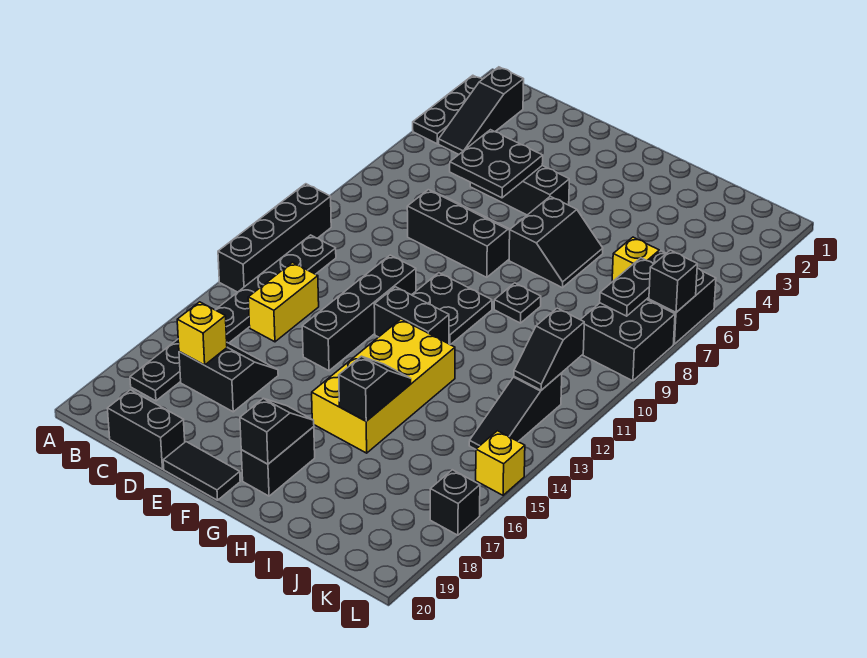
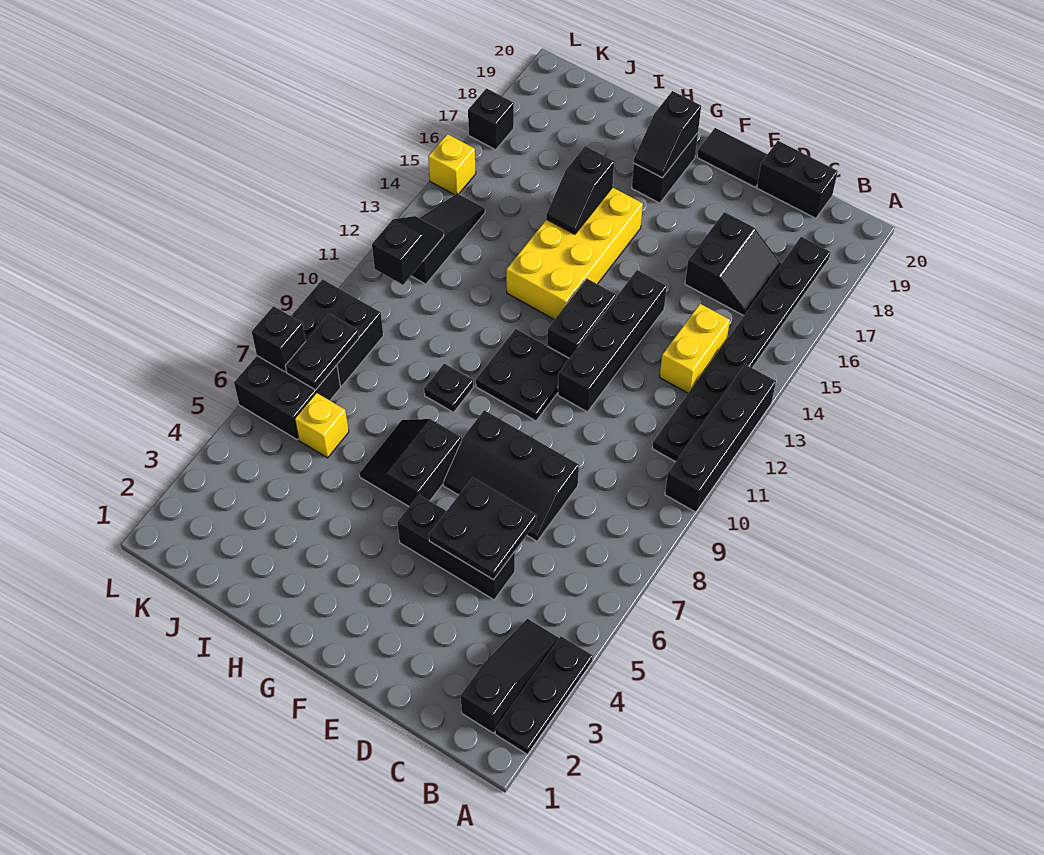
black slope C16:D17 level 1 top 17 -> black slope C16:D17 level 1 top D
yellow brick C17 level 2 -> none
black brick F12:G12 level 1 -> black brick F12:F13 level 1

